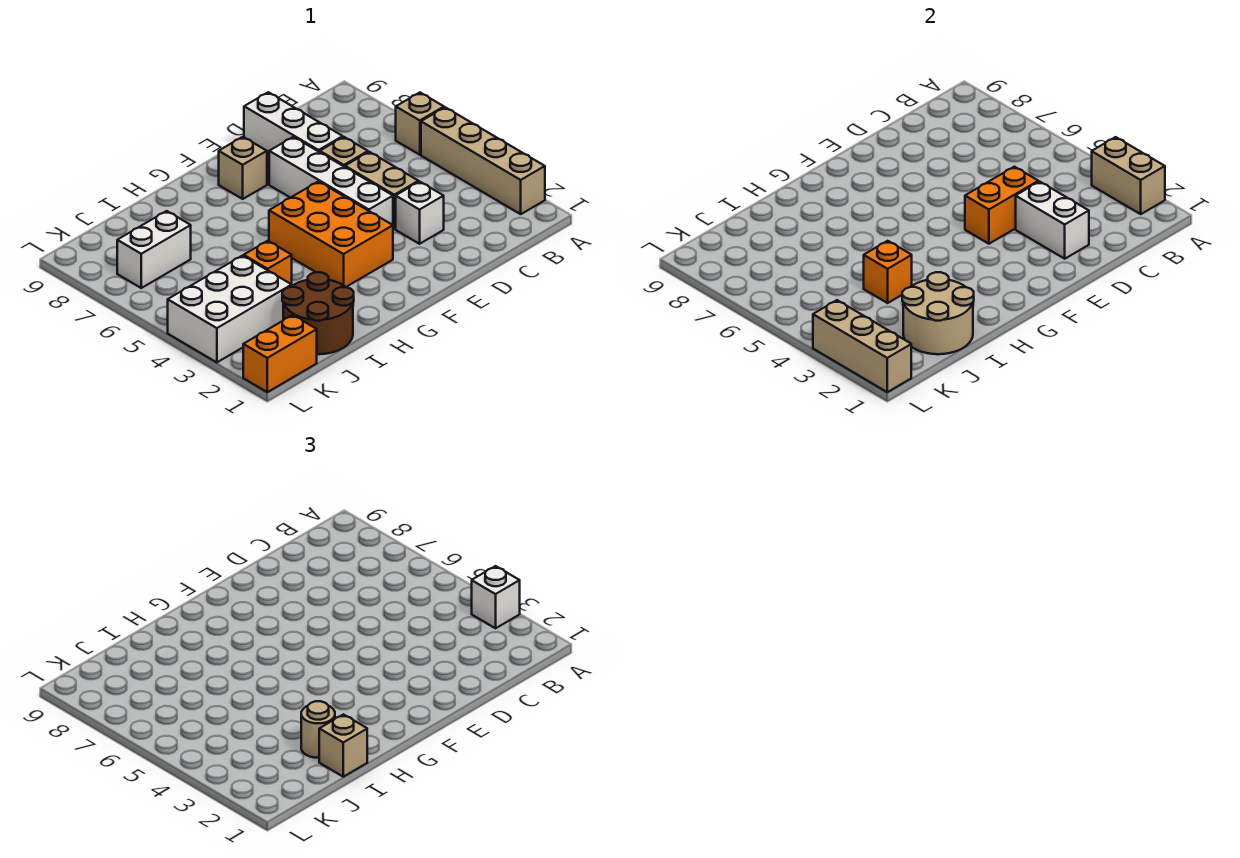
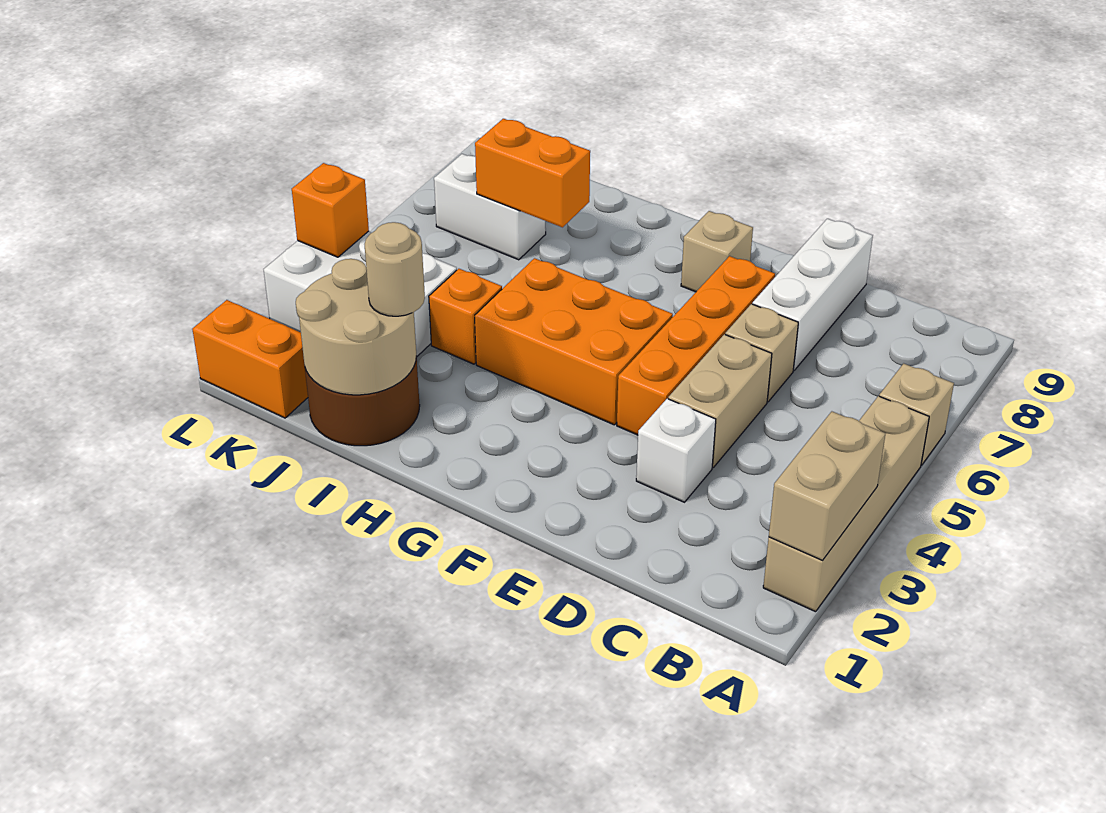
white brick A3 level 3 -> none
white brick D2:D3 level 2 -> none
orange brick D4:E4 level 2 -> orange brick I7:J7 level 2
white brick E4:E7 level 1 -> orange brick E4:E7 level 1
orange brick F3:G5 level 1 -> orange brick F4:H5 level 1
tan brick I1 level 3 -> none
orange brick I4 level 2 -> orange brick L4 level 2
tan brick L1:L3 level 2 -> none

